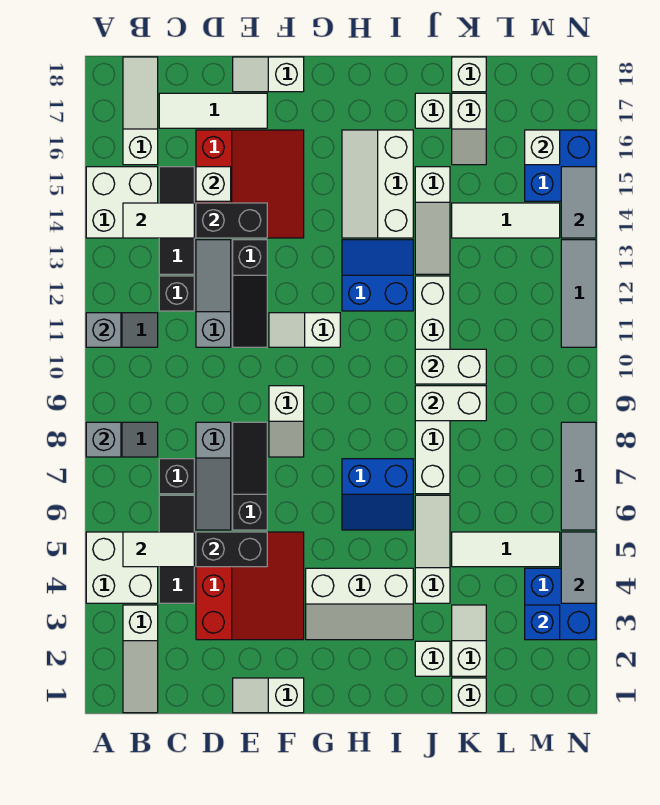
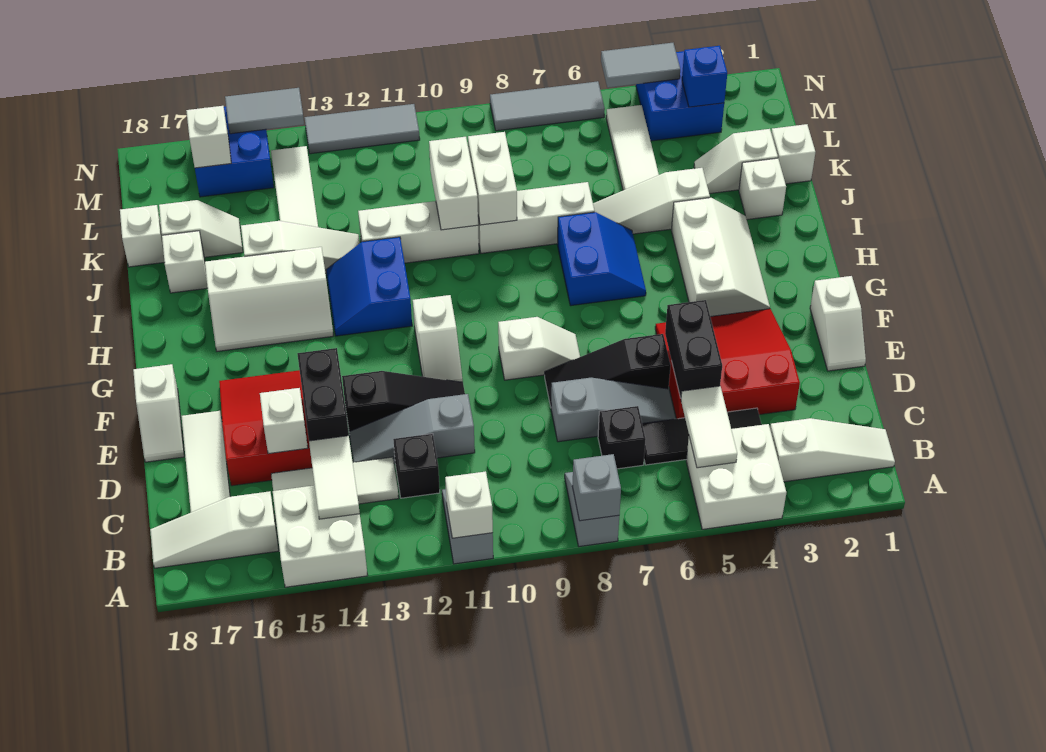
grey brick A11 level 2 -> white brick A11 level 2
black tile C13:C15 level 1 -> white tile C13:C15 level 1

